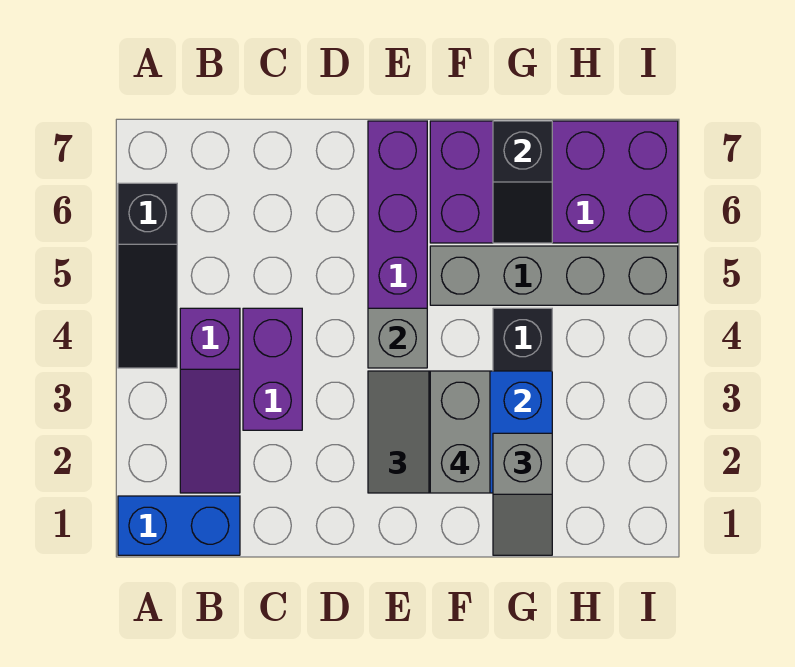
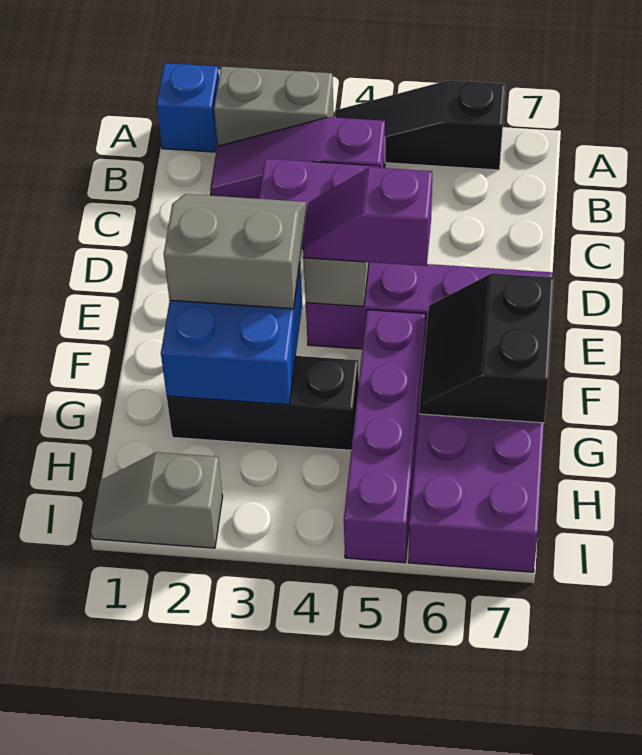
blue brick A1:B1 level 1 -> blue brick A1 level 1
none -> purple slope E4:E5 level 3 top 5
grey brick F2:F3 level 4 -> grey brick A2:A3 level 1
grey brick F5:I5 level 1 -> purple brick F5:I5 level 1
grey slope G1:G2 level 3 top 2 -> grey slope I1:I2 level 1 top 2
black slope G6:G7 level 2 top 7 -> black slope F6:G7 level 2 top 7

